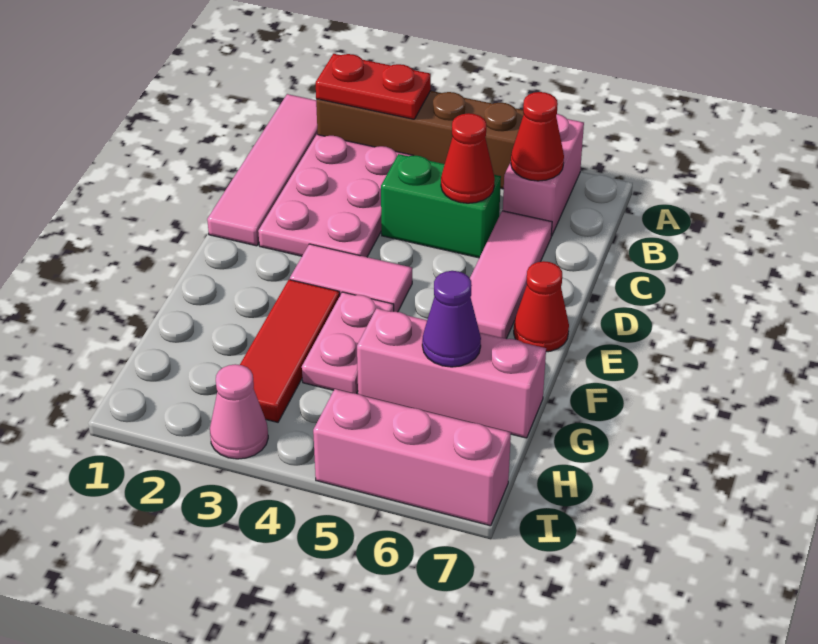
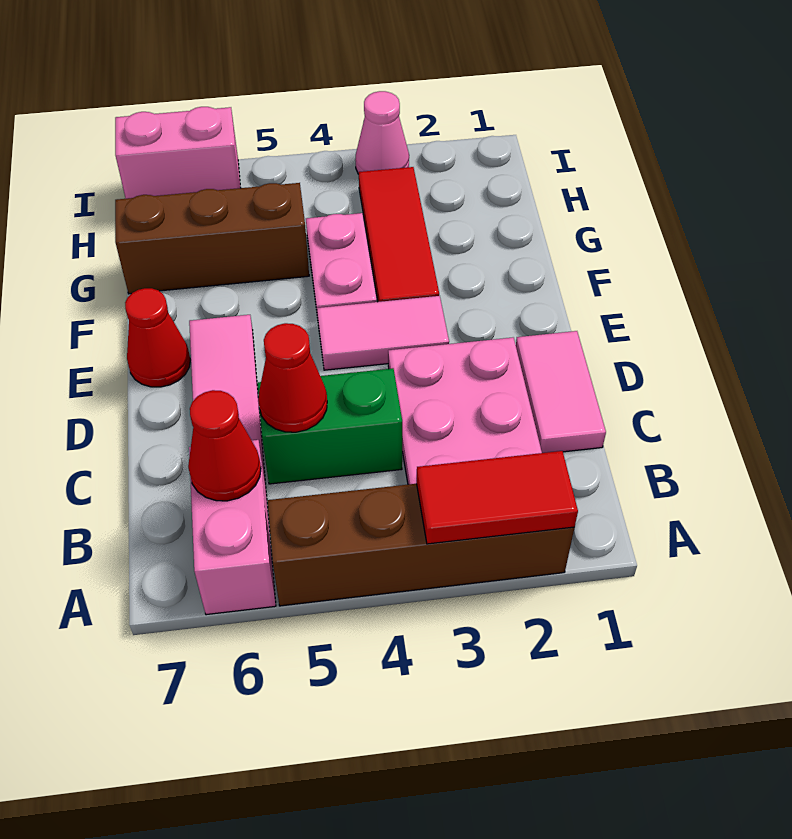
pink tile A1:D1 level 1 -> pink tile C1:D1 level 1
red plate A2:A3 level 2 -> red tile A2:A3 level 2
pink brick G5:G7 level 1 -> brown brick G5:G7 level 1
purple cone G6 level 2 -> none
pink brick I5:I7 level 1 -> pink brick I6:I7 level 1

